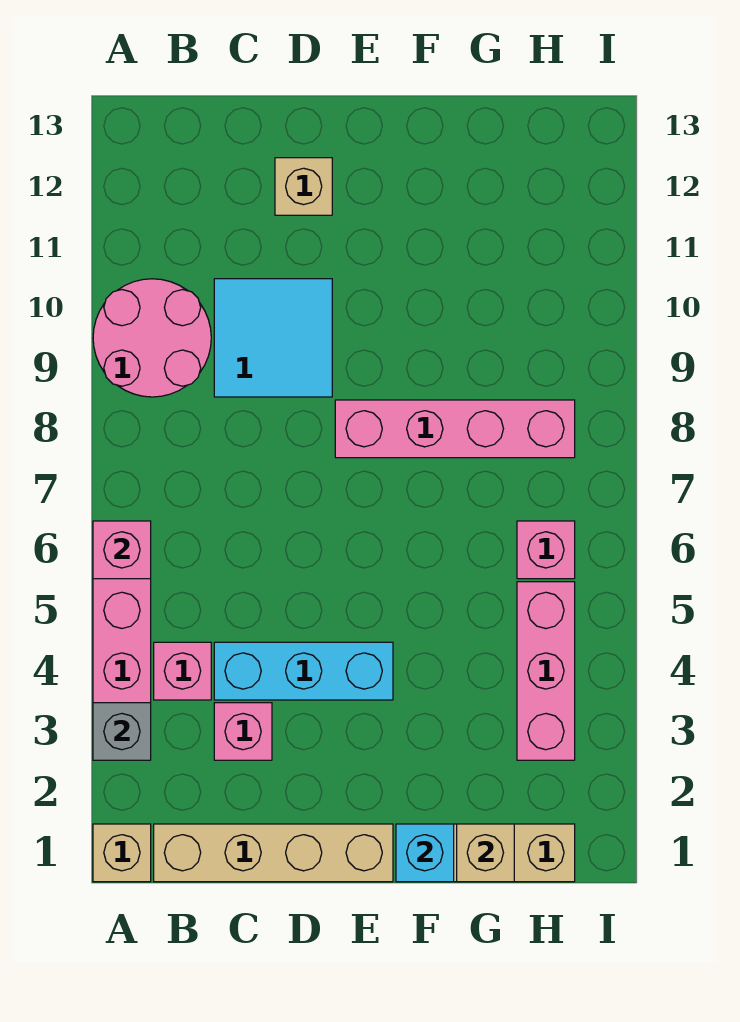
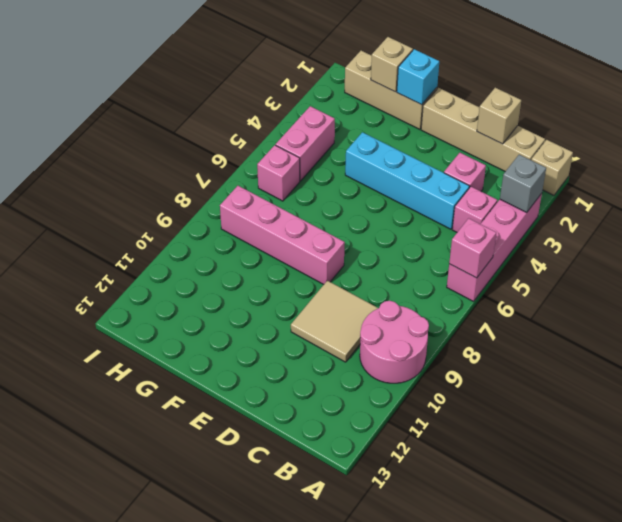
cyan brick C4:E4 level 1 -> cyan brick C4:F4 level 1
cyan tile C9:D10 level 1 -> tan tile C9:D10 level 1
tan brick D12 level 1 -> tan brick C1 level 2
pink brick H3:H5 level 1 -> pink brick H4:H5 level 1

